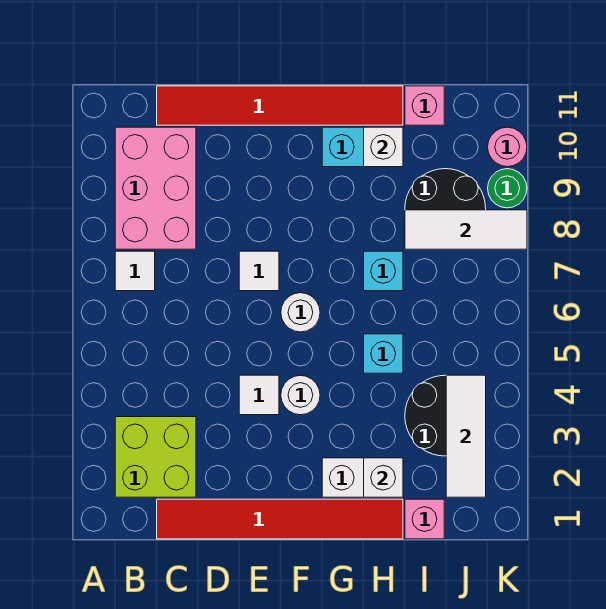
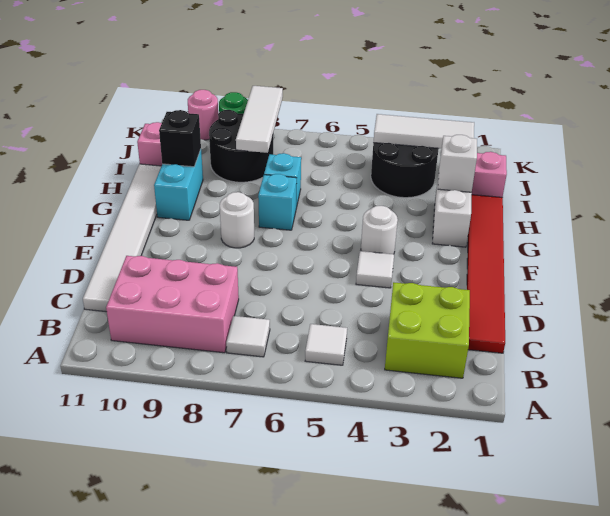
red tile C11:H11 level 1 -> white tile C11:H11 level 1
white tile E7 level 1 -> white tile B5 level 1
white round brick F6 level 1 -> white round brick F8 level 1
cyan brick H5 level 1 -> cyan brick G7 level 1
white brick H10 level 2 -> black brick H10 level 2

